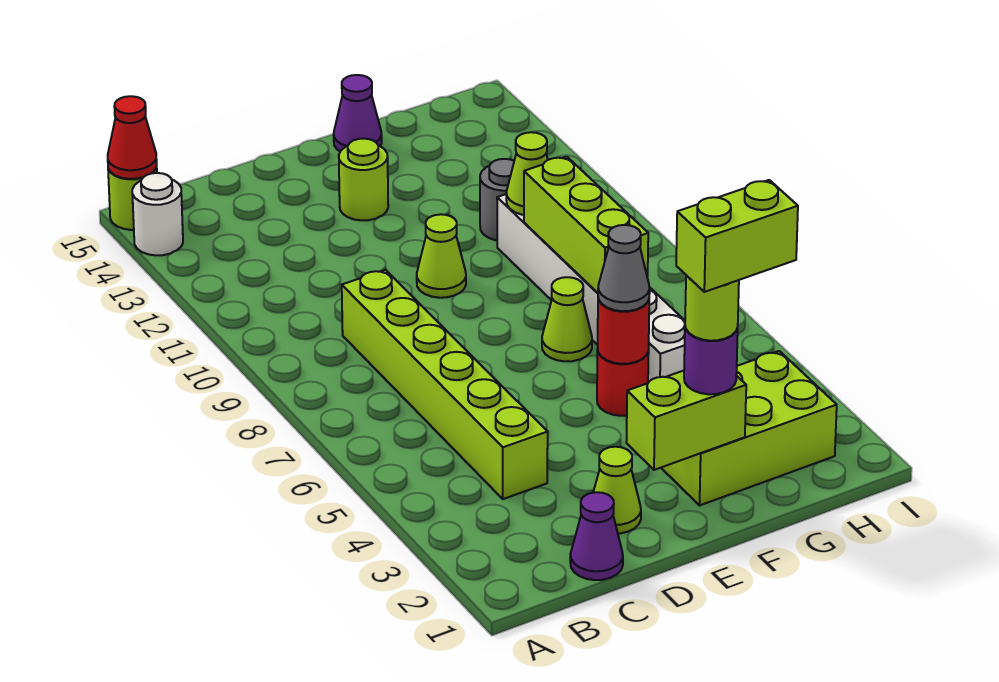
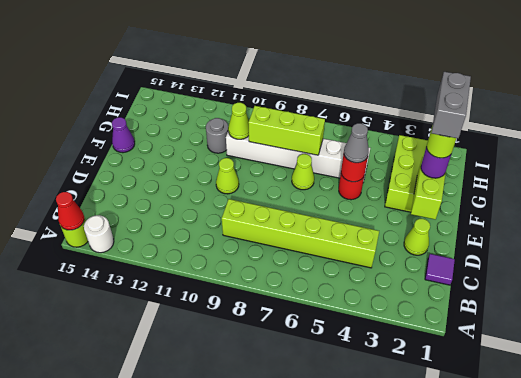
purple cone C1 level 1 -> purple tile C1 level 1
lime round brick E13 level 1 -> none
lime brick F2:G2 level 5 -> grey brick F2:G2 level 5

